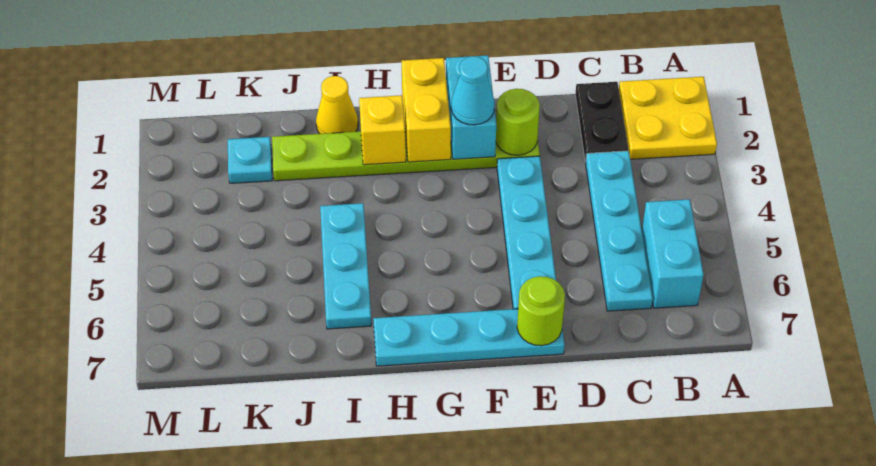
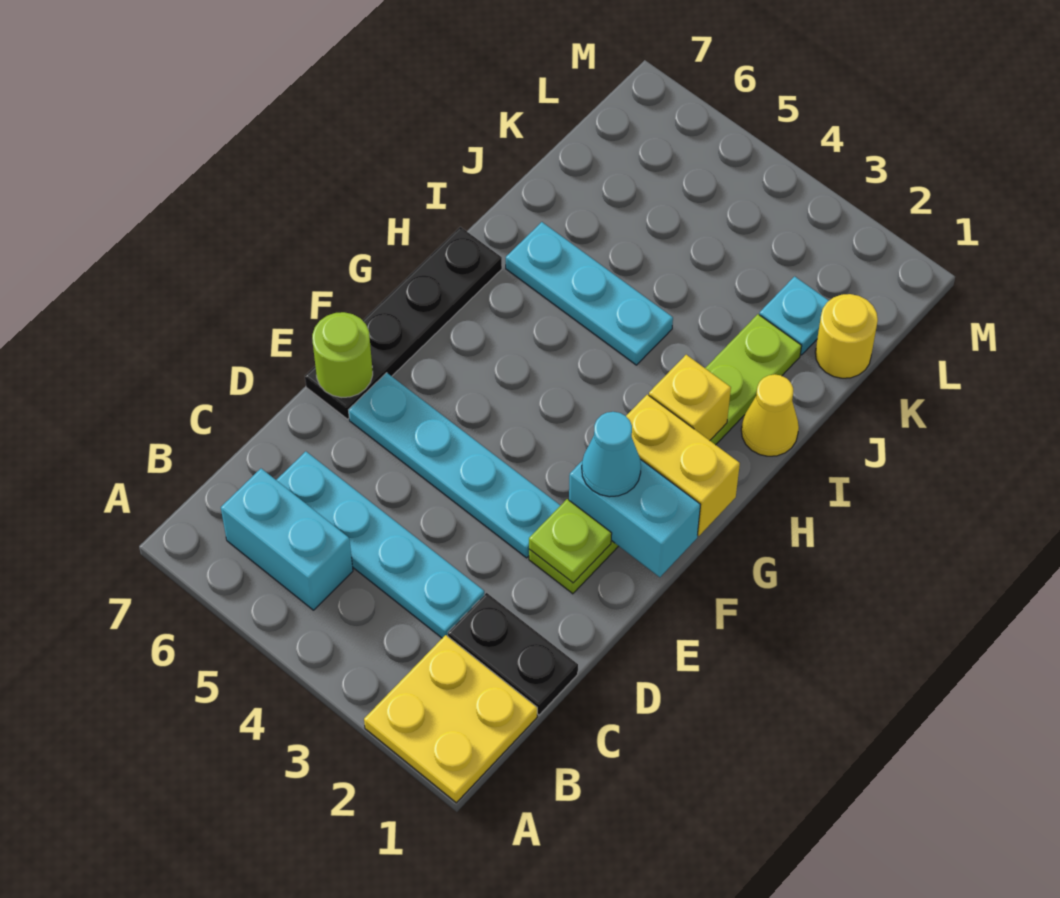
lime round brick E2 level 2 -> lime plate E2 level 2
cyan plate E7:H7 level 1 -> black plate E7:H7 level 1
none -> yellow round brick K1 level 1

